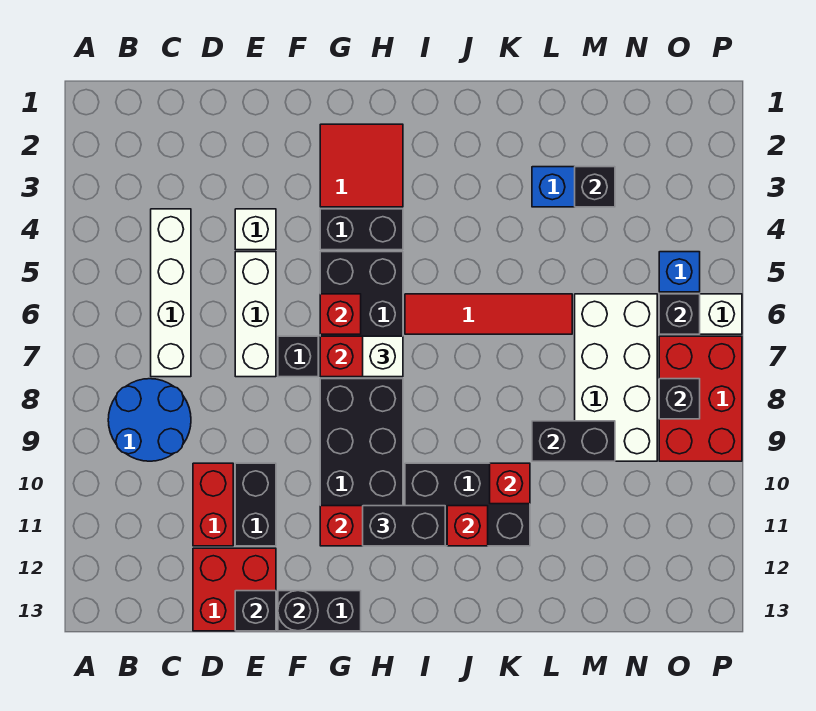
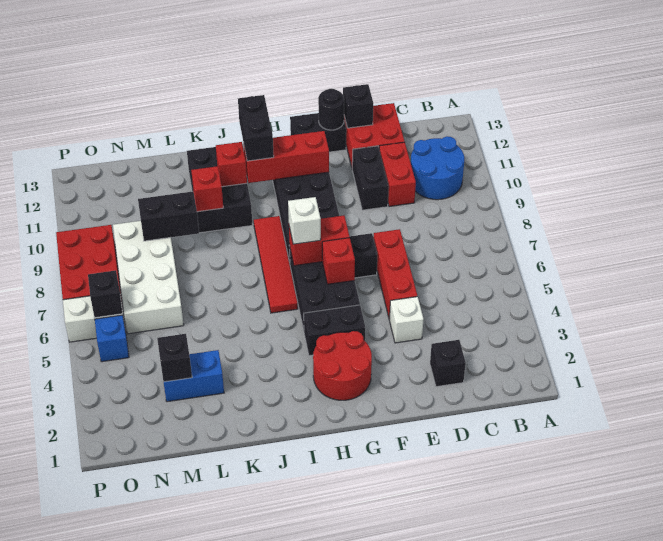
blue round brick B8:C9 level 1 -> blue round brick B10:C11 level 1
white brick C4:C7 level 1 -> none
white brick E5:E7 level 1 -> red brick E5:E7 level 1
red tile G2:H3 level 1 -> red round brick G2:H3 level 1
black brick H11:I11 level 3 -> black brick I11:I12 level 3
red tile I6:L6 level 1 -> red tile I6:I9 level 1
black brick I10:K11 level 1 -> black brick J10:K12 level 1
black brick O8 level 2 -> black brick D2 level 1

